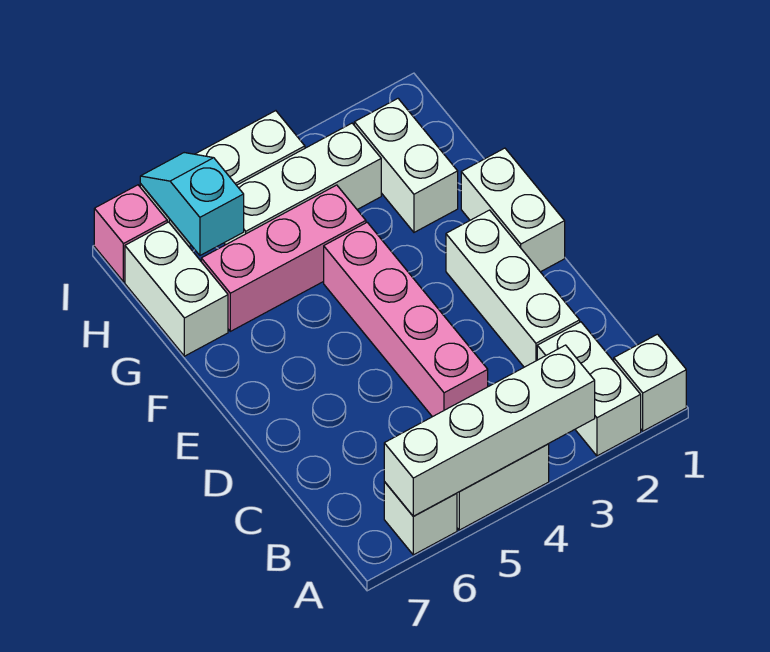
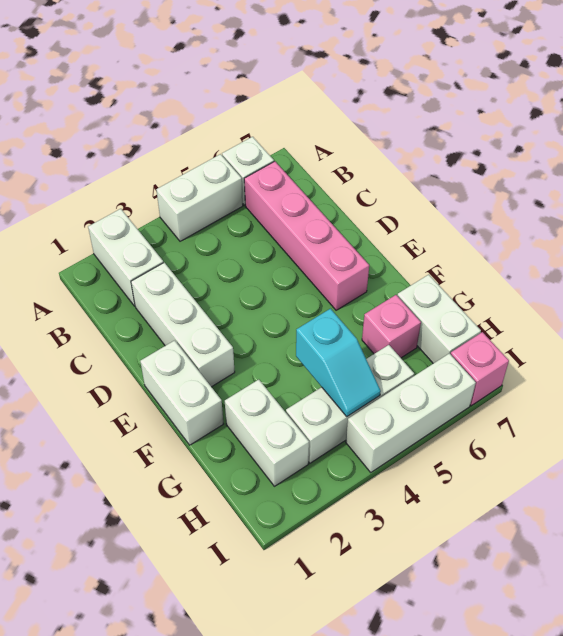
white brick A1 level 1 -> none
white brick A3:A6 level 2 -> none
pink brick C4:F4 level 1 -> pink brick B6:E6 level 1
pink brick G4:G6 level 1 -> pink brick G6 level 1
cyan slope H6:I6 level 2 top H -> cyan slope G4:H4 level 2 top G

